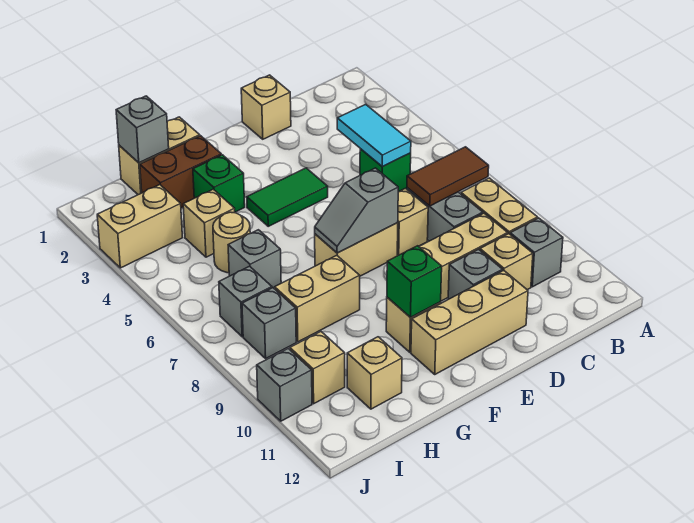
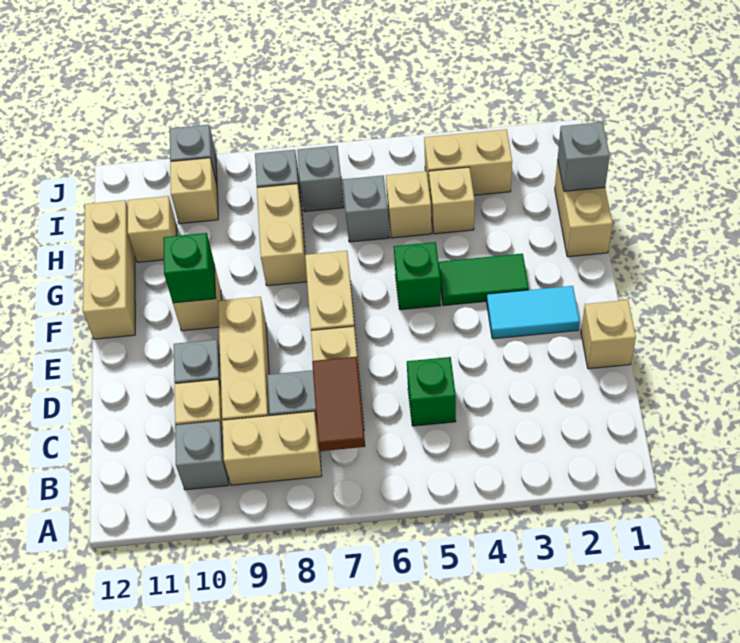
cyan tile C4:C5 level 2 -> cyan tile E2:E3 level 1
tan brick D11:F11 level 1 -> tan brick F12:H12 level 1
green tile E4:F4 level 1 -> green tile F3:F4 level 1
grey slope E7:F7 level 2 top E -> none
brown brick G2:H2 level 1 -> none
green brick G3 level 1 -> green brick F5 level 1
tan round brick H5 level 1 -> tan brick H5 level 1
tan brick I3:J3 level 1 -> tan brick I3:I4 level 1

